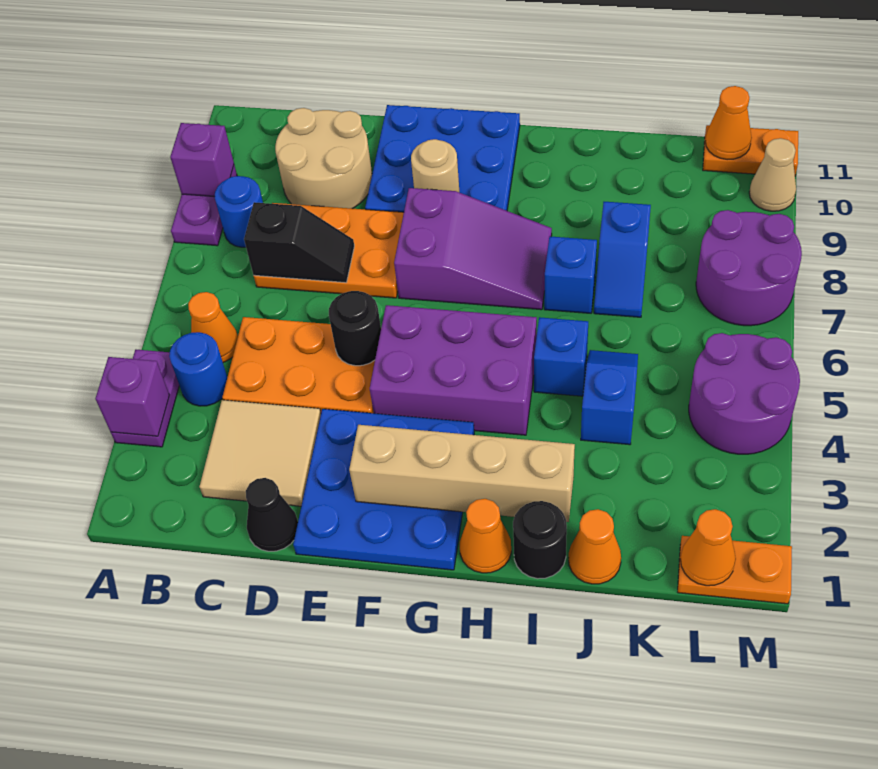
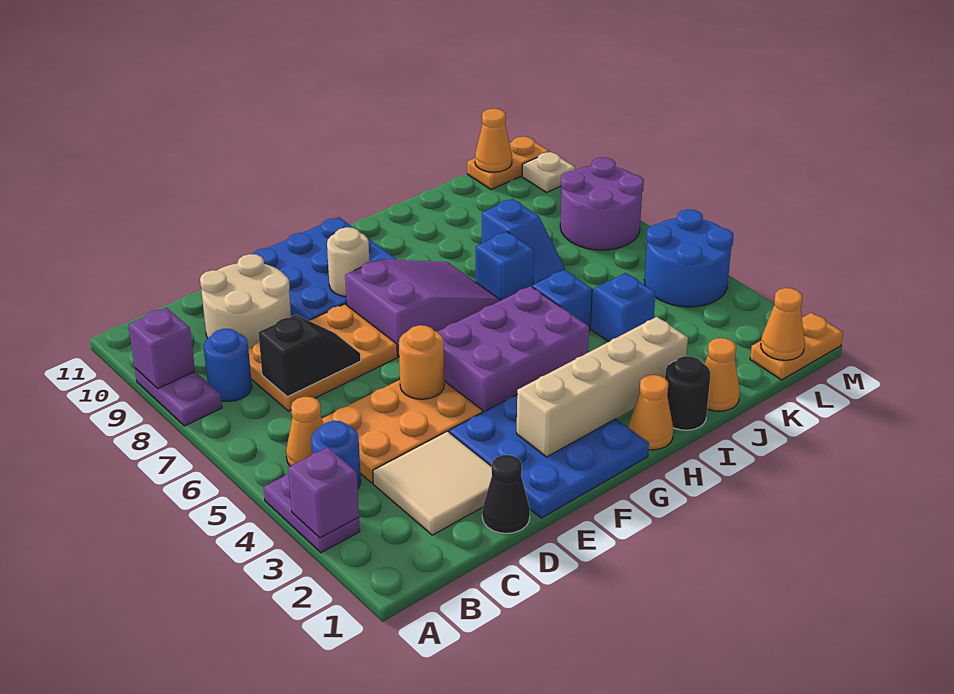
black round brick E5 level 2 -> orange round brick E5 level 2
purple round brick L4:M5 level 1 -> blue round brick L4:M5 level 1
tan cone M10 level 1 -> tan plate M10 level 1

